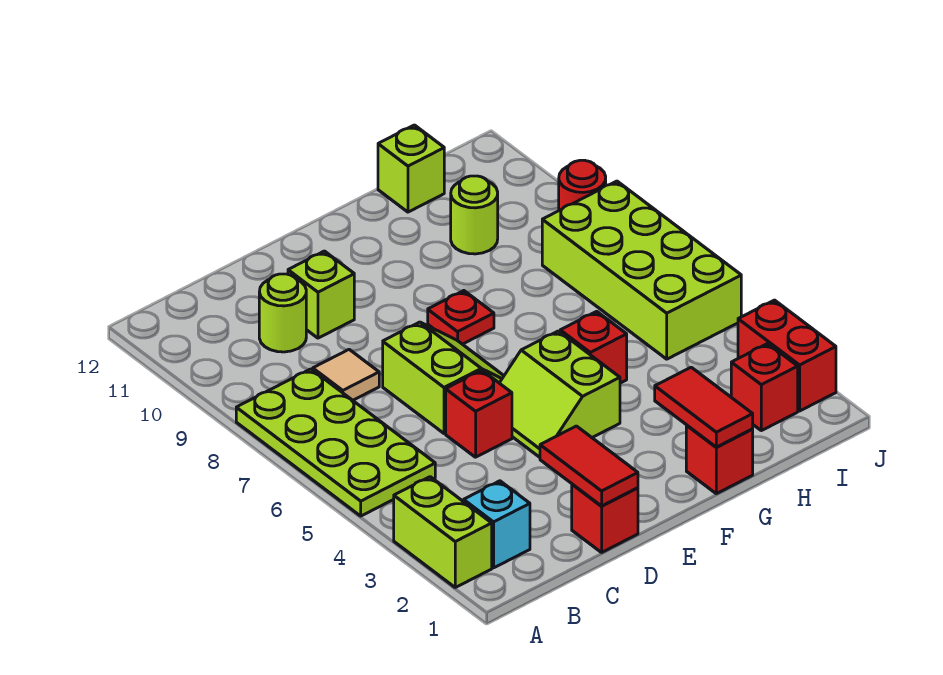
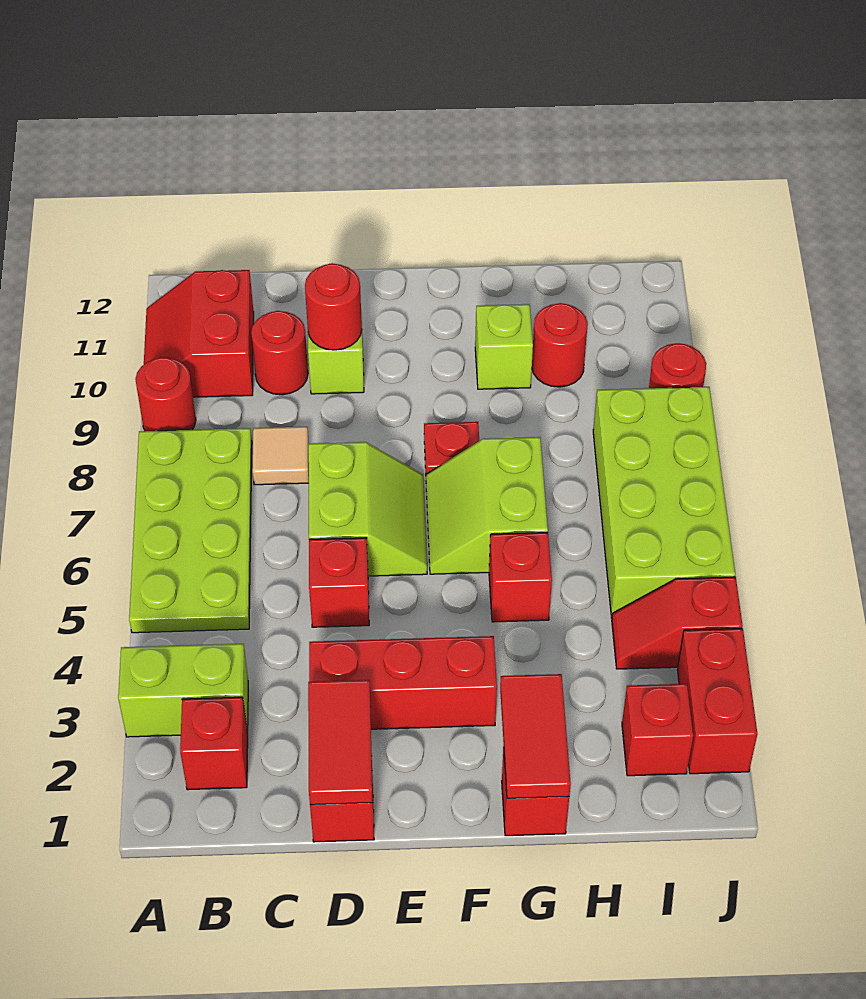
lime brick A2:A3 level 1 -> lime brick A3:B3 level 1
none -> red round brick A9 level 1
none -> red slope A10:B11 level 1 top B
cyan brick B2 level 1 -> red brick B2 level 1
lime round brick C10 level 1 -> red round brick C10 level 1
none -> red brick D3:F3 level 1
none -> red round brick D10 level 2
lime slope E4:F5 level 1 top F -> lime slope F6:G7 level 1 top G
lime round brick H10 level 1 -> red round brick H10 level 1
lime brick H12 level 1 -> lime brick G10 level 1
none -> red slope I4:J4 level 1 top J

